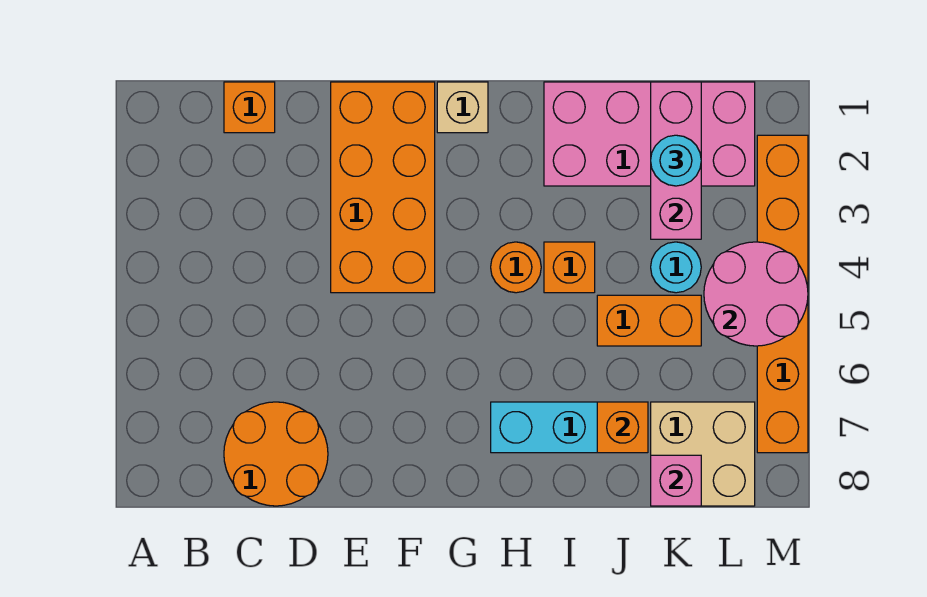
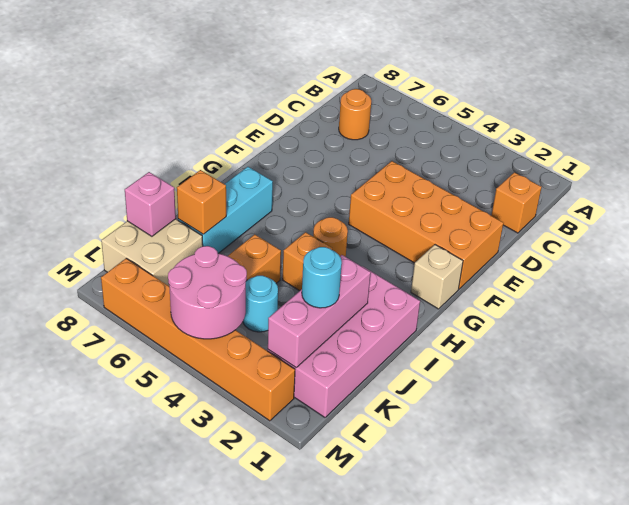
orange round brick C7:D8 level 1 -> orange round brick C7 level 1
pink brick K1:K3 level 2 -> pink brick J2:L2 level 2

